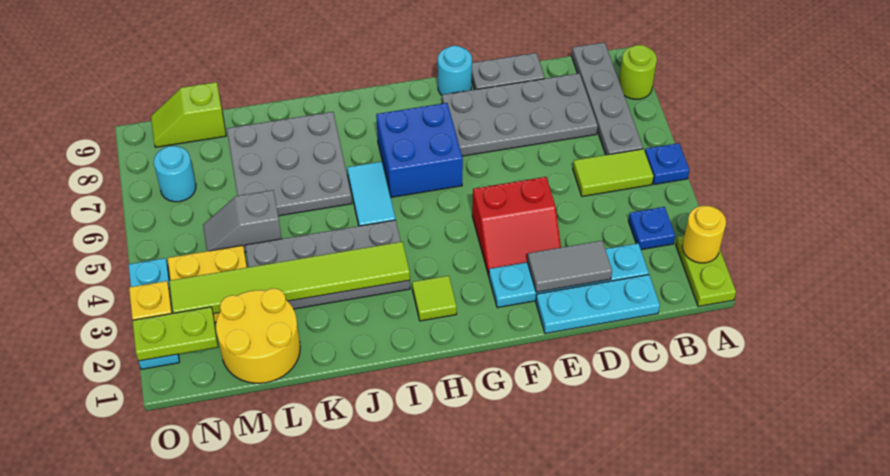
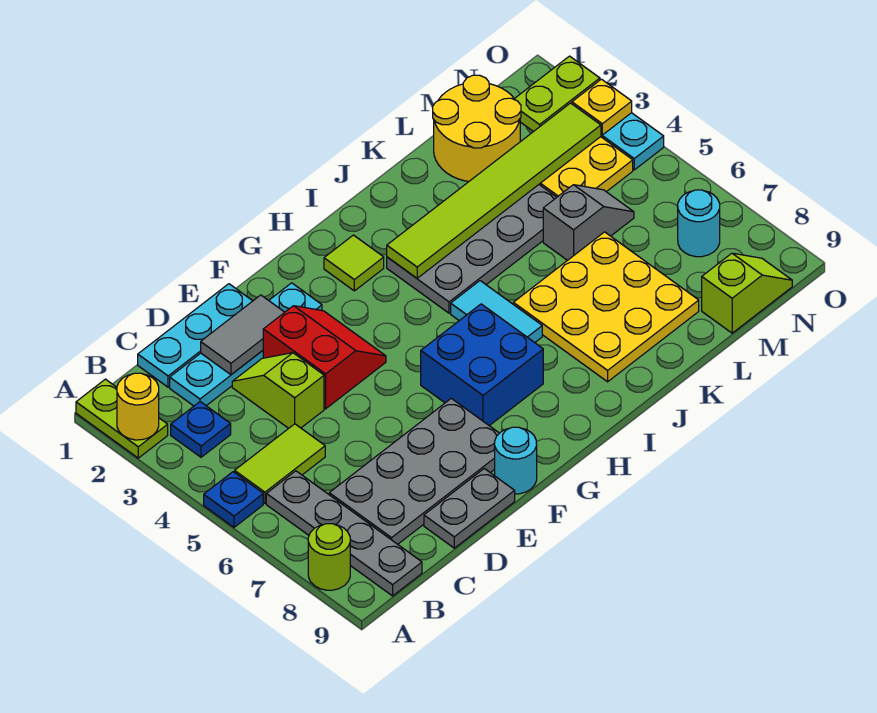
none -> lime slope D3:D4 level 1 top 4
red slope E3:F4 level 1 top 4 -> red slope E3:F4 level 1 top E
grey plate J6:L8 level 1 -> yellow plate J6:L8 level 1

